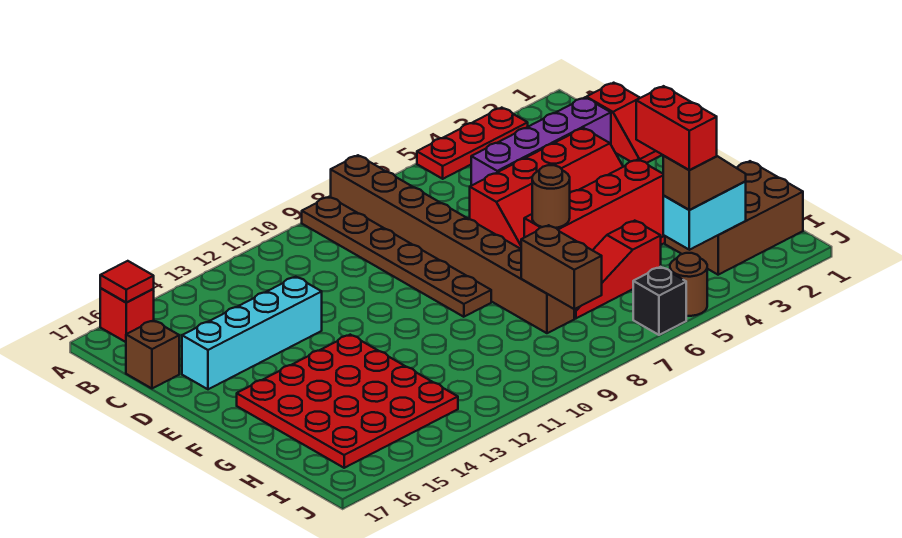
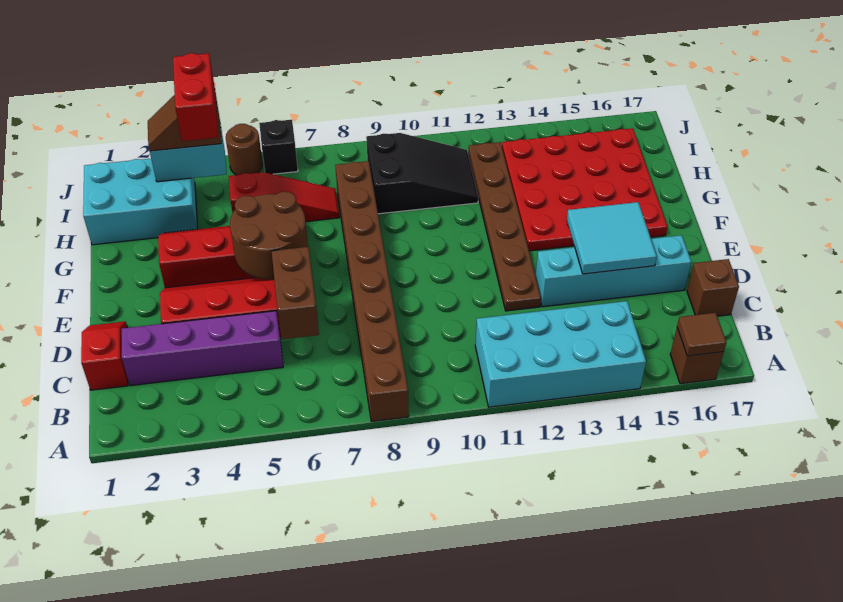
red plate A3:A5 level 1 -> none
brown plate A9:F9 level 1 -> brown plate D12:I12 level 1
none -> cyan brick A11:B14 level 1
red brick A16 level 1 -> brown brick A16 level 1
red tile A16 level 2 -> brown tile A16 level 2
none -> cyan tile D14:E15 level 2
brown round brick F6 level 2 -> brown round brick E5:F6 level 2
brown brick H1:I3 level 1 -> cyan brick H1:I3 level 1
brown brick H8:I8 level 2 -> brown brick C6:D6 level 2
none -> black slope H9:I11 level 1 top 9

